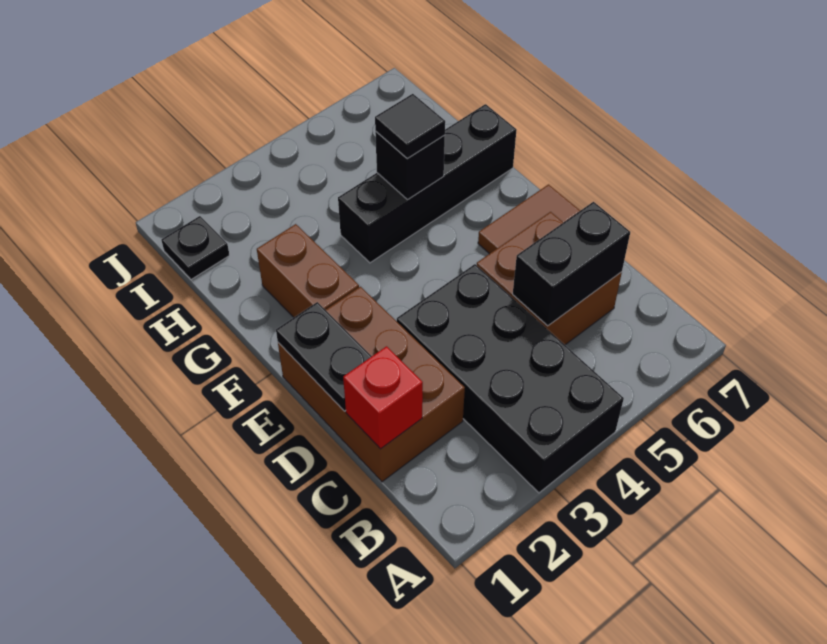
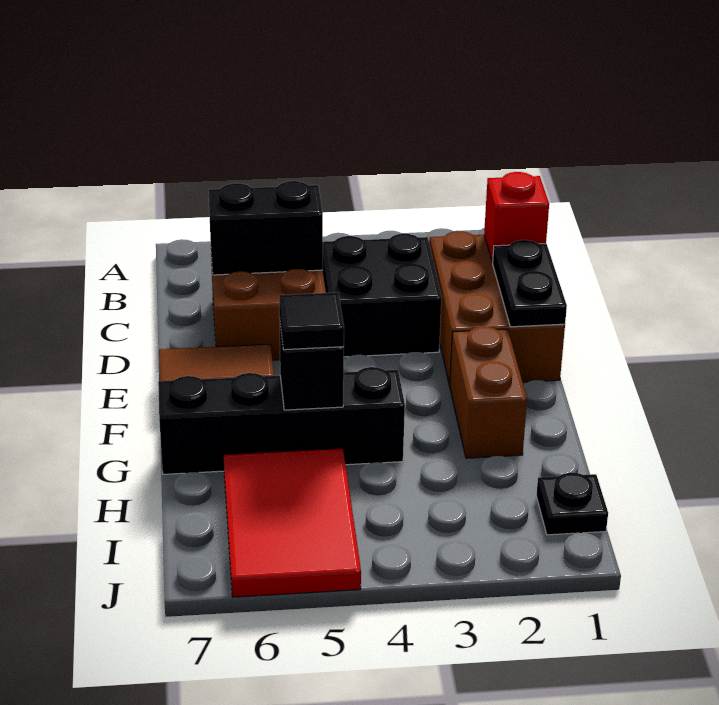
black brick A3:D4 level 1 -> black brick C3:D4 level 1
none -> red tile H5:J6 level 1

